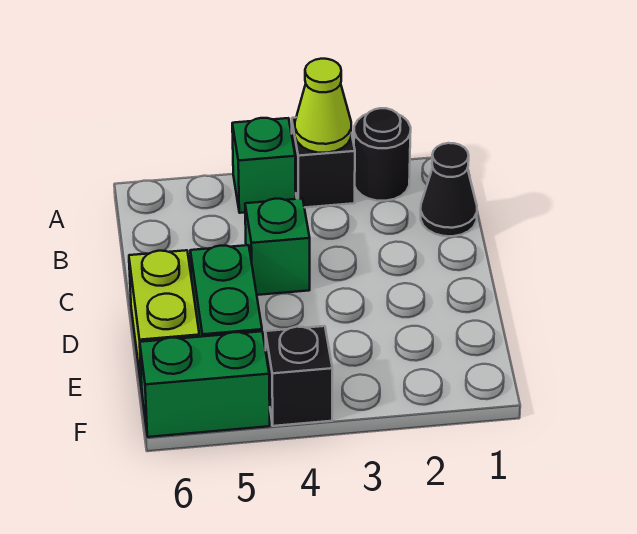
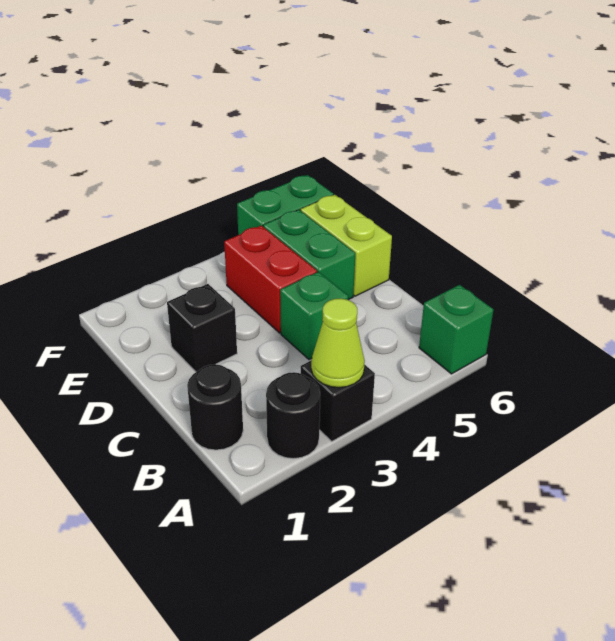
green brick A4 level 1 -> green brick A6 level 1
black cone B1 level 1 -> black round brick B1 level 1
none -> red brick D4:E4 level 1
black brick F4 level 1 -> black brick D2 level 1

